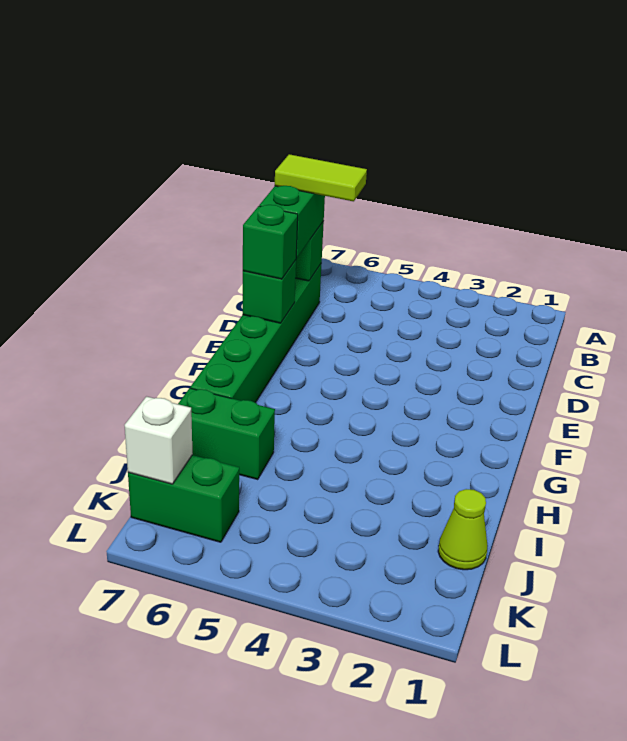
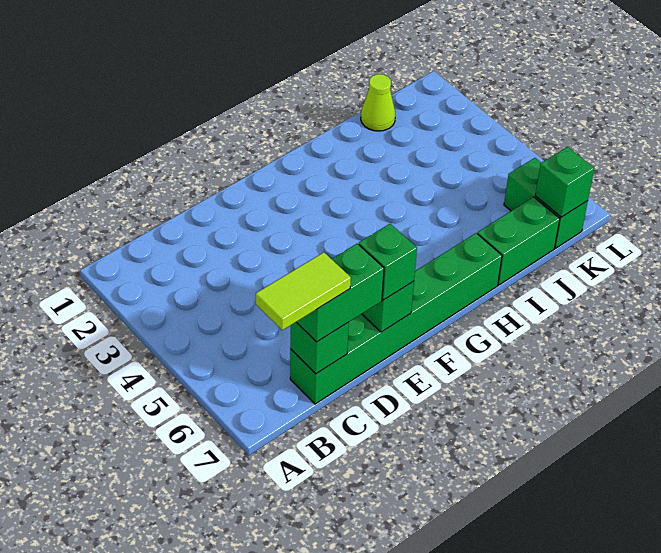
lime tile C6:C7 level 4 -> lime tile B7:C7 level 4
green brick I6:I7 level 1 -> green brick I7:J7 level 1
white brick K7 level 2 -> green brick K7 level 2

